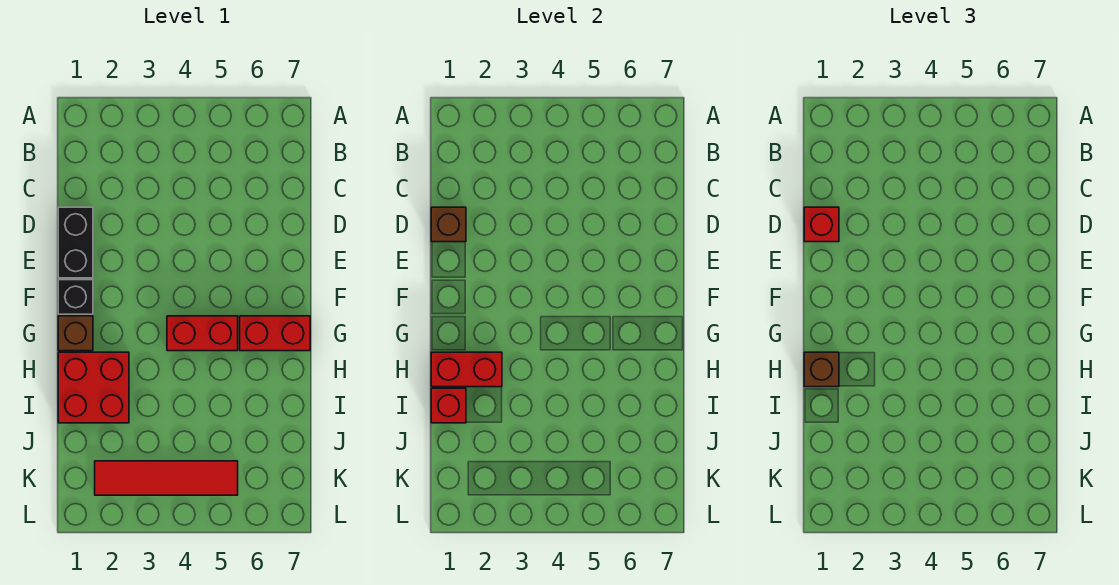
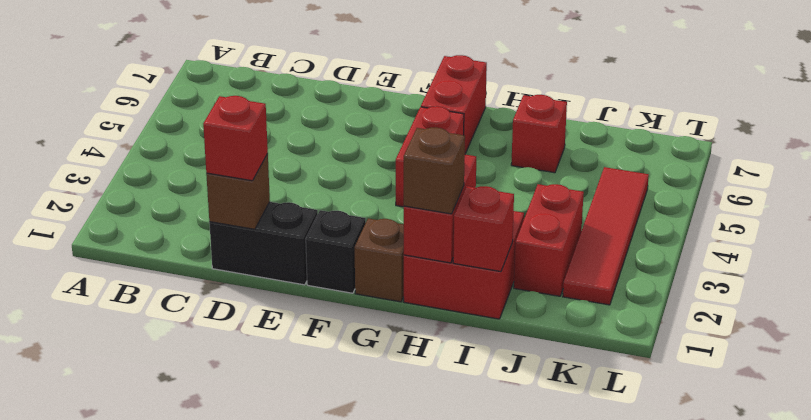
none -> red brick I6 level 1
none -> red brick J2:J3 level 1

